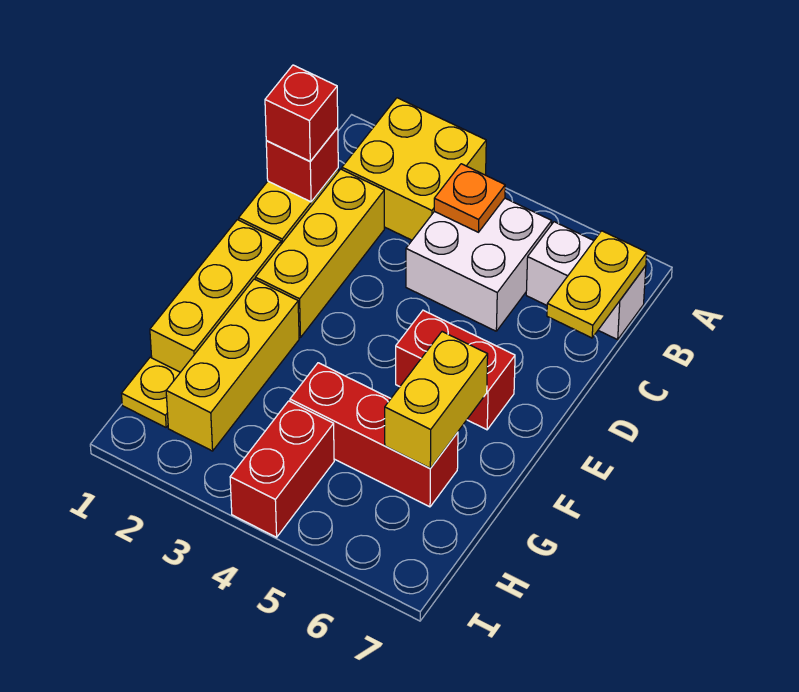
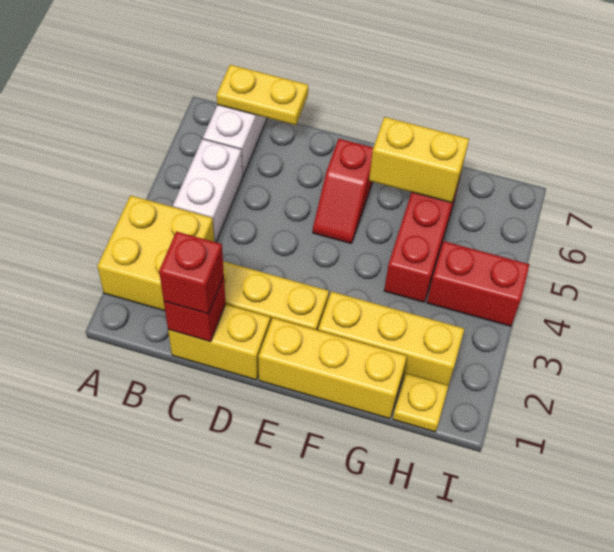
white brick B4:C5 level 1 -> white brick B4:B5 level 1
orange plate B4 level 2 -> none
red brick E5:E6 level 1 -> red slope E5:E6 level 1 top 6

